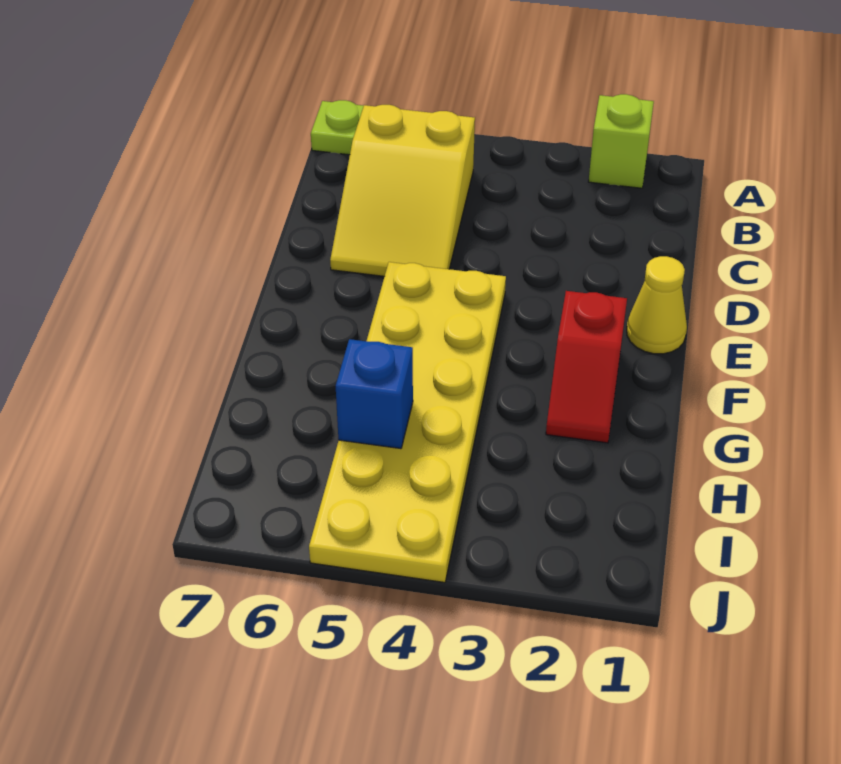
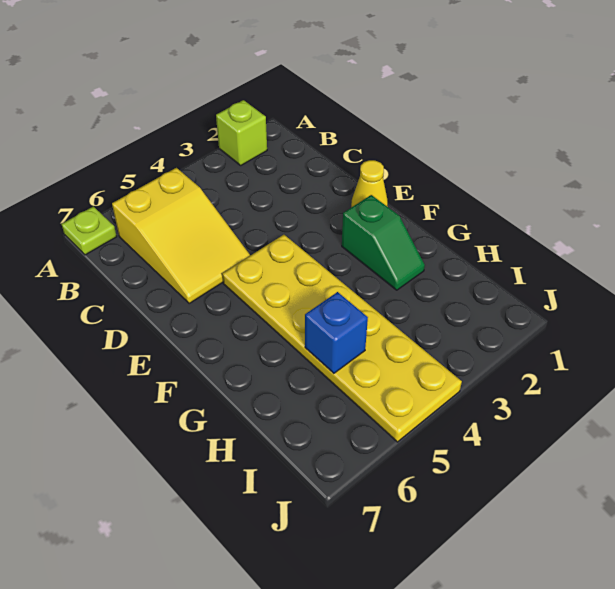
red slope F2:G2 level 1 top F -> green slope F2:G2 level 1 top F

